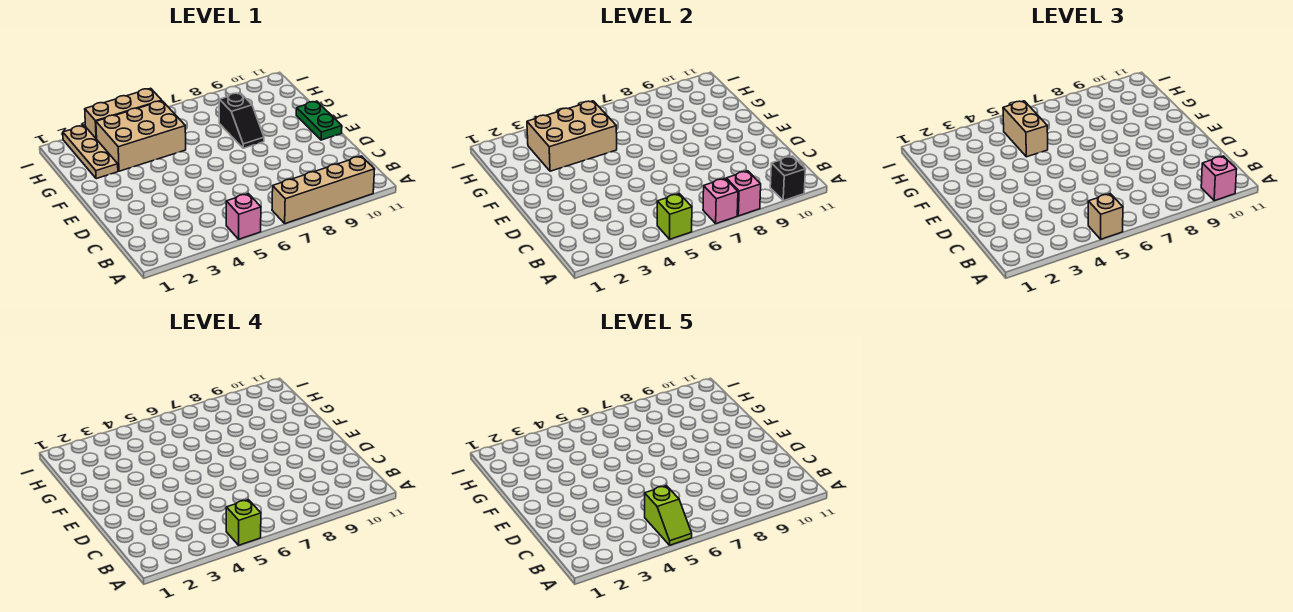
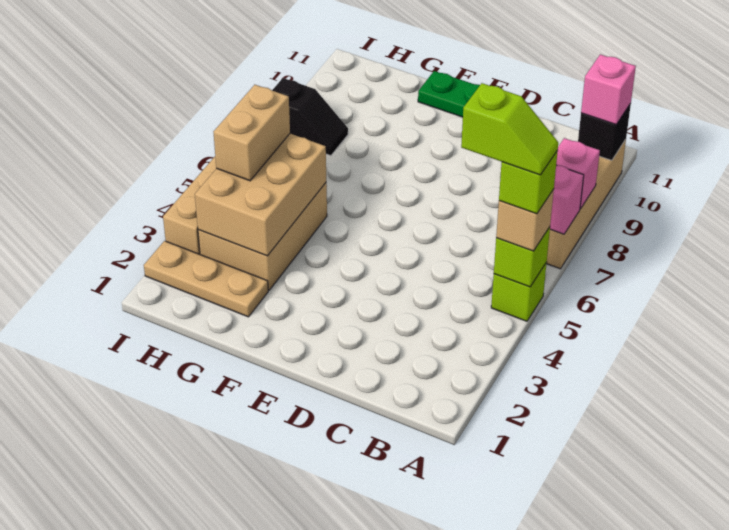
pink brick A5 level 1 -> lime brick A5 level 1
black slope F8:G8 level 1 top G -> black slope H8:I8 level 1 top I
tan brick G5:H5 level 3 -> tan brick H4:H5 level 3

